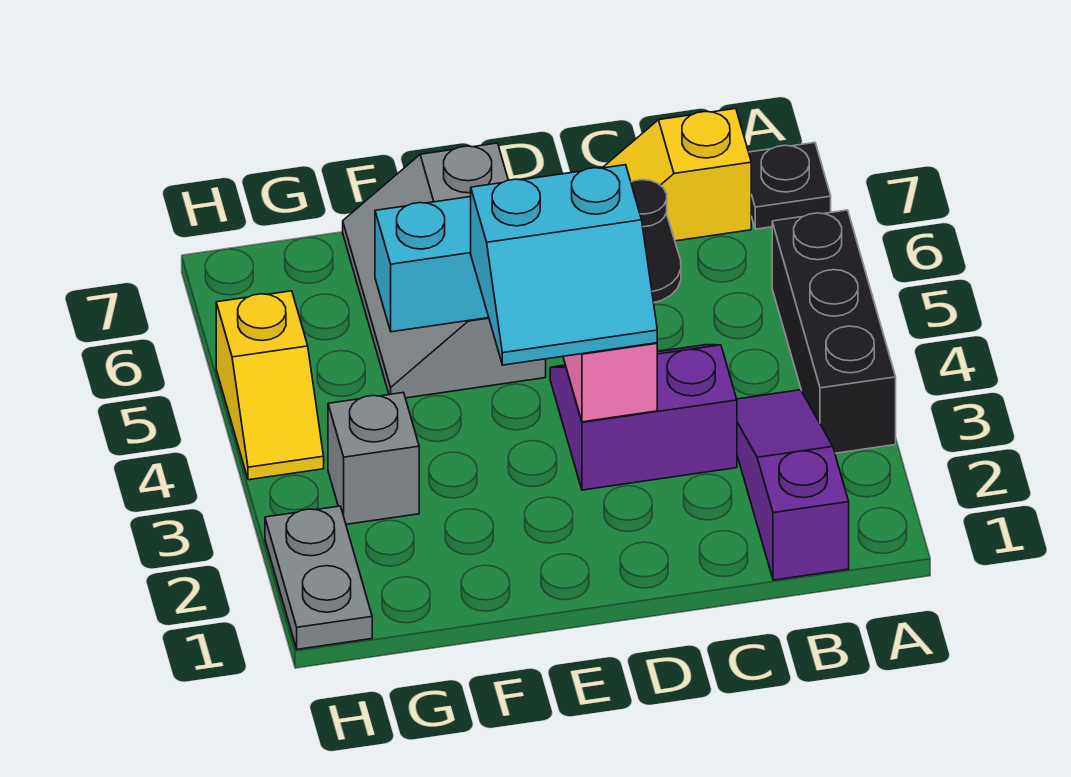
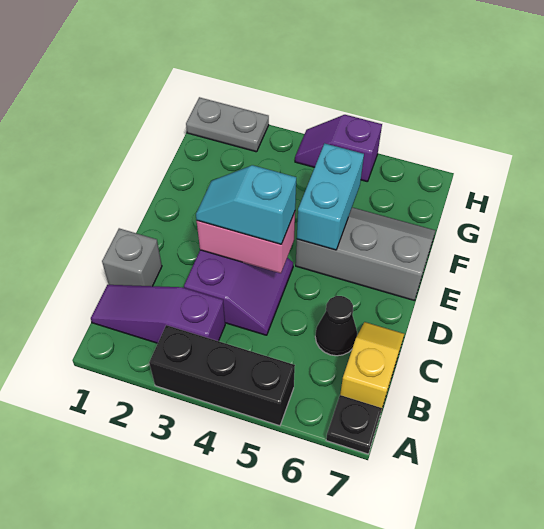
purple slope B1:B3 level 1 top 1 -> purple slope B1:B3 level 1 top 3
cyan slope D3:E4 level 3 top 4 -> cyan slope D3:D4 level 3 top 4
grey brick G3 level 1 -> grey brick C1 level 1
yellow slope H4:H5 level 1 top 5 -> purple slope H4:H5 level 1 top 5

